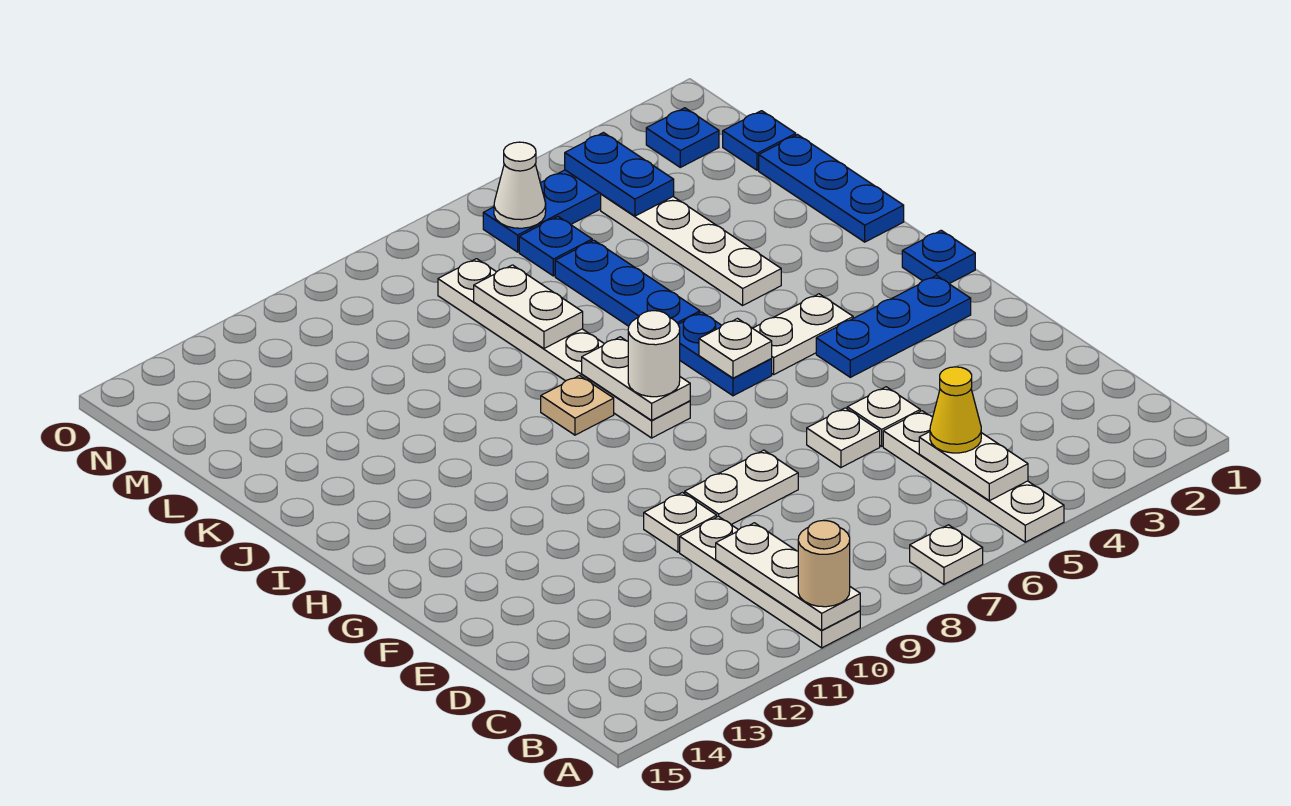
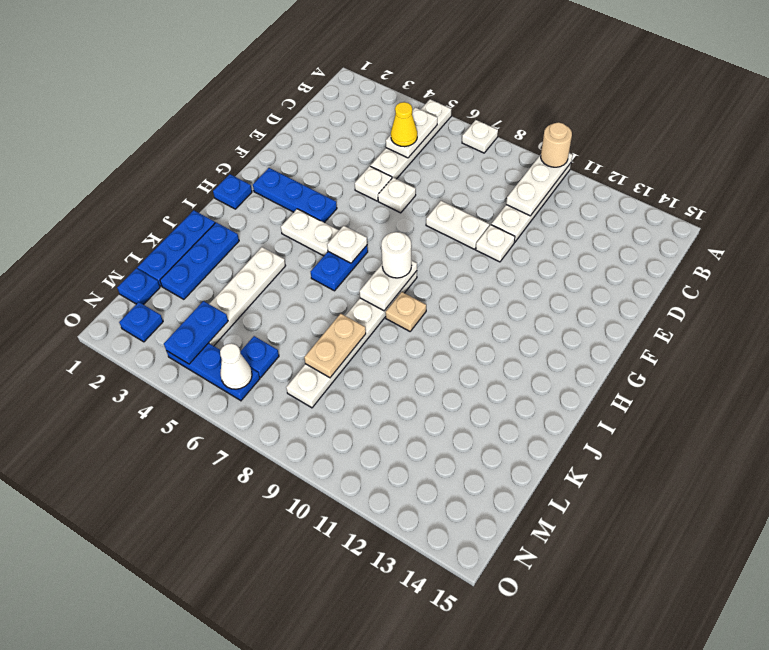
blue plate J6:L6 level 1 -> blue plate J2:L2 level 1
white plate K8:L8 level 2 -> tan plate K8:L8 level 2

